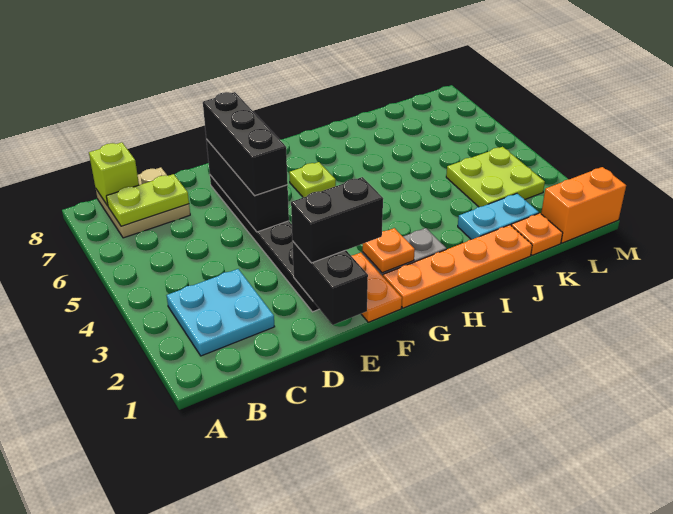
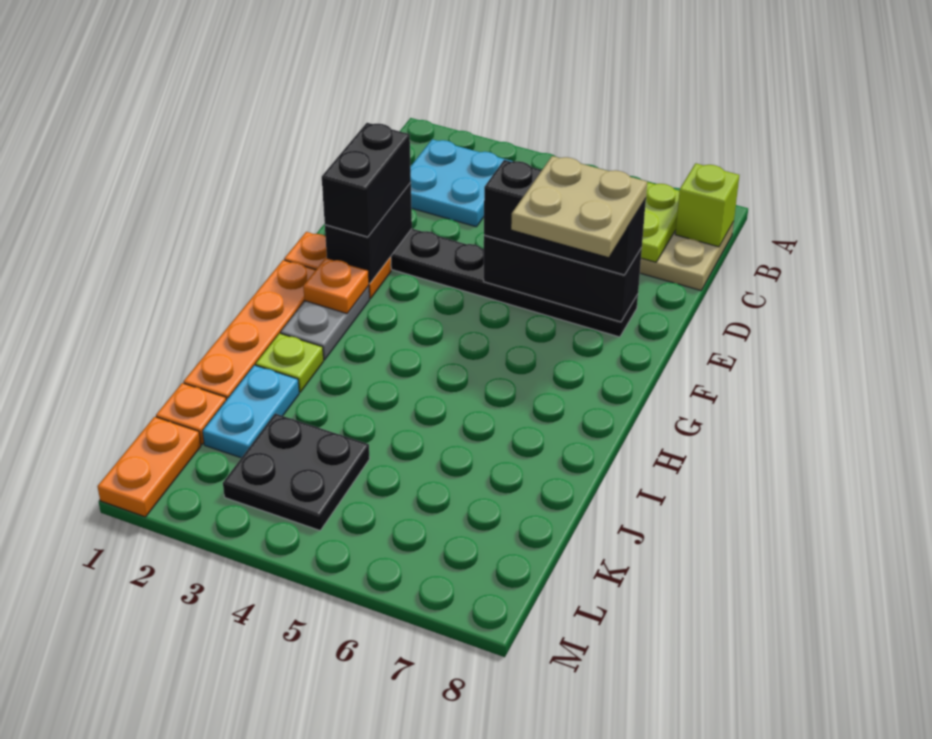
black brick E1:E2 level 2 -> black brick E2:F2 level 2
none -> tan plate E6:F7 level 4
lime plate G6 level 1 -> lime plate I2 level 1
lime plate K3:L4 level 1 -> black plate K3:L4 level 1
orange brick L1:M1 level 1 -> orange plate L1:M1 level 1

